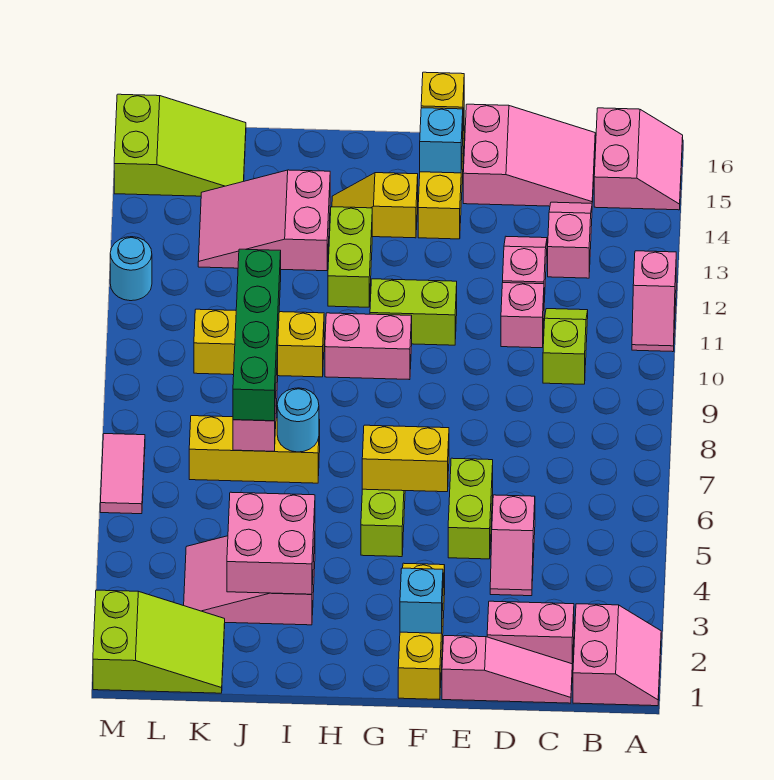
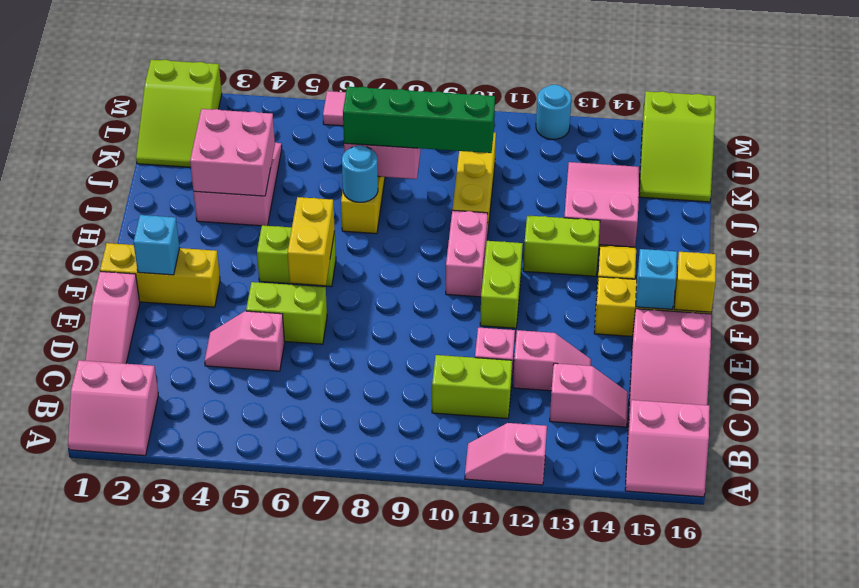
pink brick C2:D2 level 1 -> none
lime slope C10:C11 level 1 top 10 -> lime brick C10:C11 level 1

